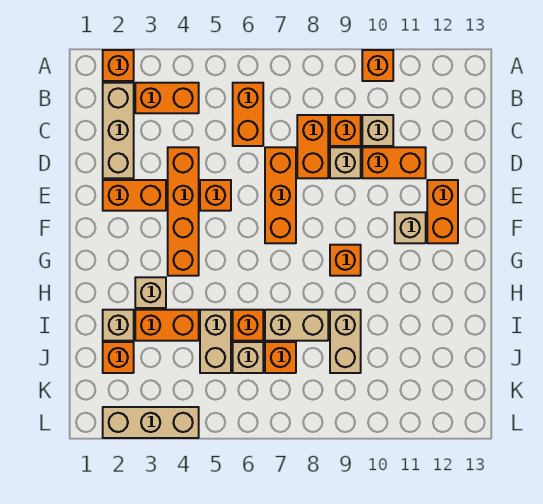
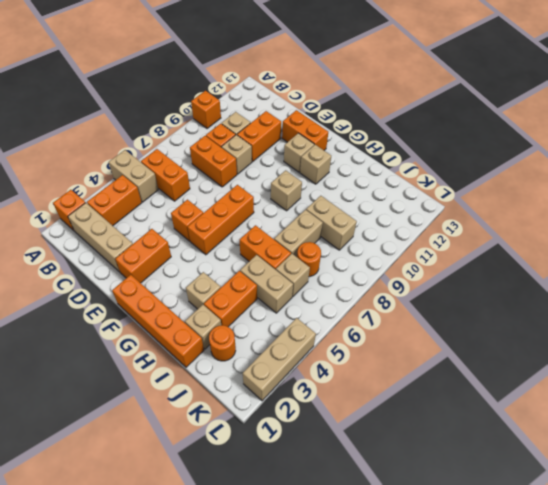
none -> tan brick A5:B5 level 1
orange brick D4:G4 level 1 -> orange brick F1:I1 level 1
orange brick D7:F7 level 1 -> orange brick F5:F7 level 1
orange brick G9 level 1 -> tan brick G9 level 1
none -> tan brick G11 level 1
orange brick I6 level 1 -> orange brick H6:I6 level 1
orange brick J2 level 1 -> orange round brick J2 level 1
orange brick J7 level 1 -> orange round brick J7 level 1

